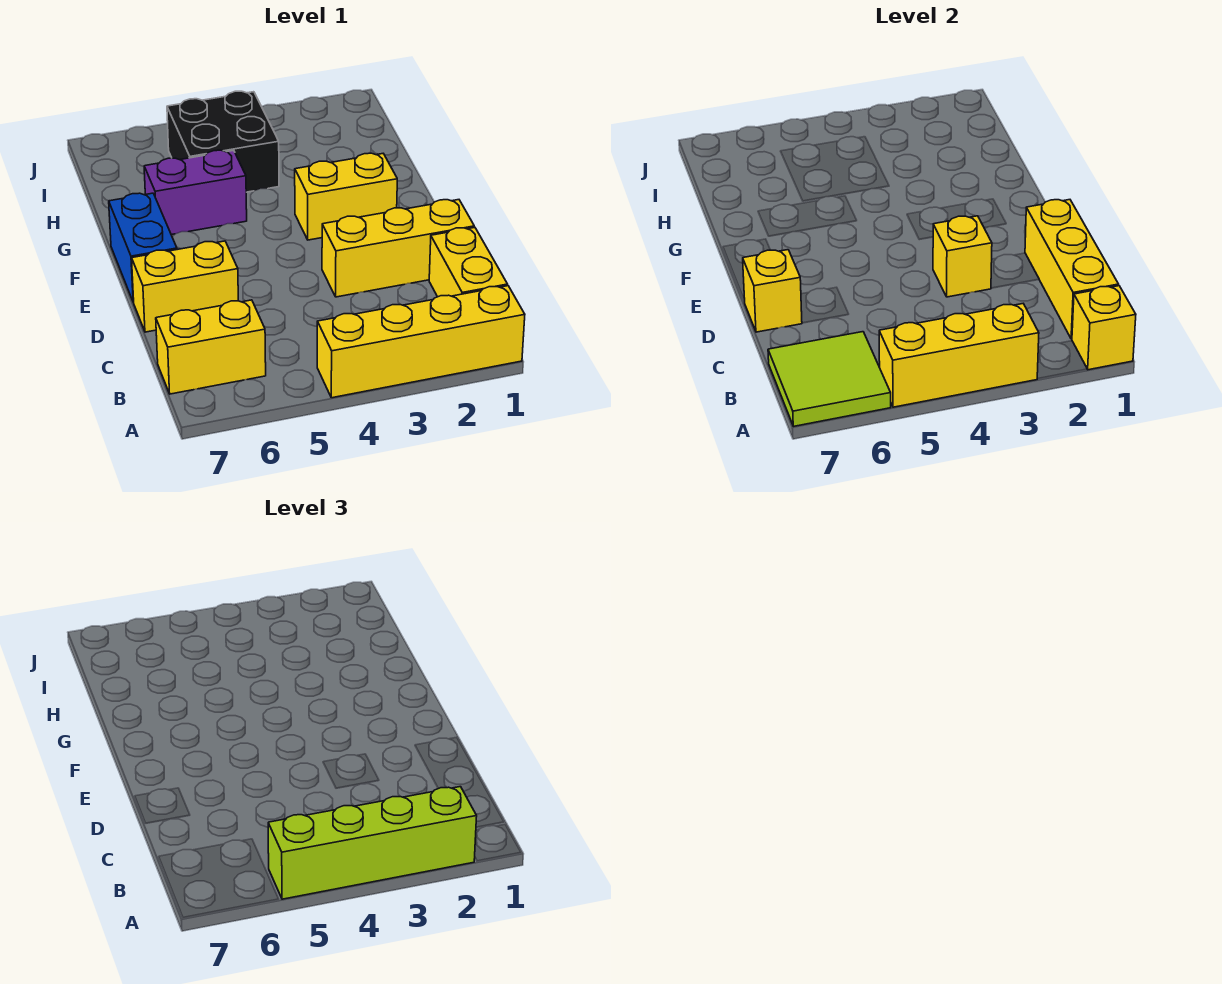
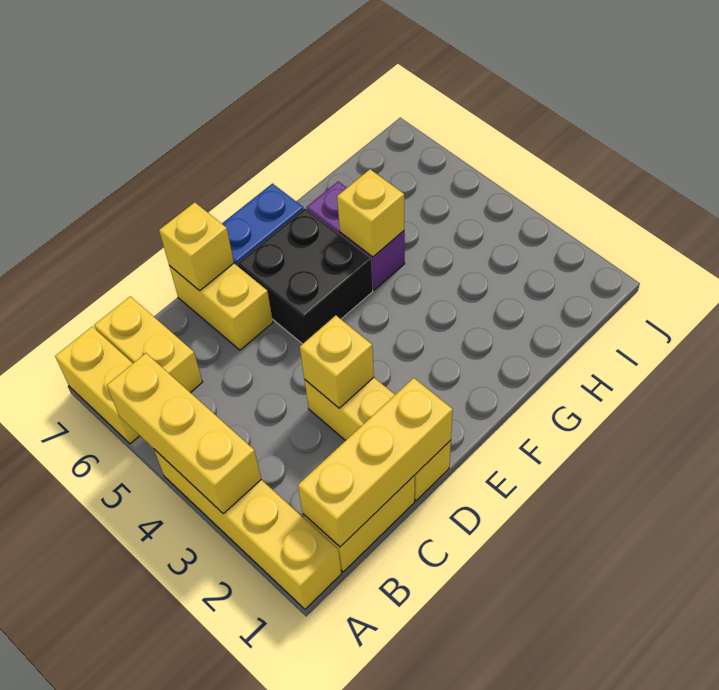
yellow brick A1 level 2 -> yellow brick G5 level 2
lime brick A2:A5 level 3 -> none
lime tile A6:B7 level 2 -> none
yellow brick F2:F3 level 1 -> yellow brick A6:A7 level 1
black brick H4:I5 level 1 -> black brick E5:F6 level 1

